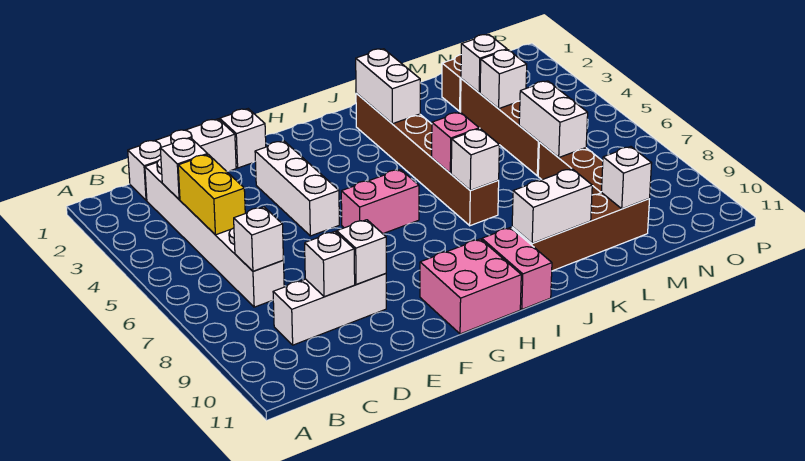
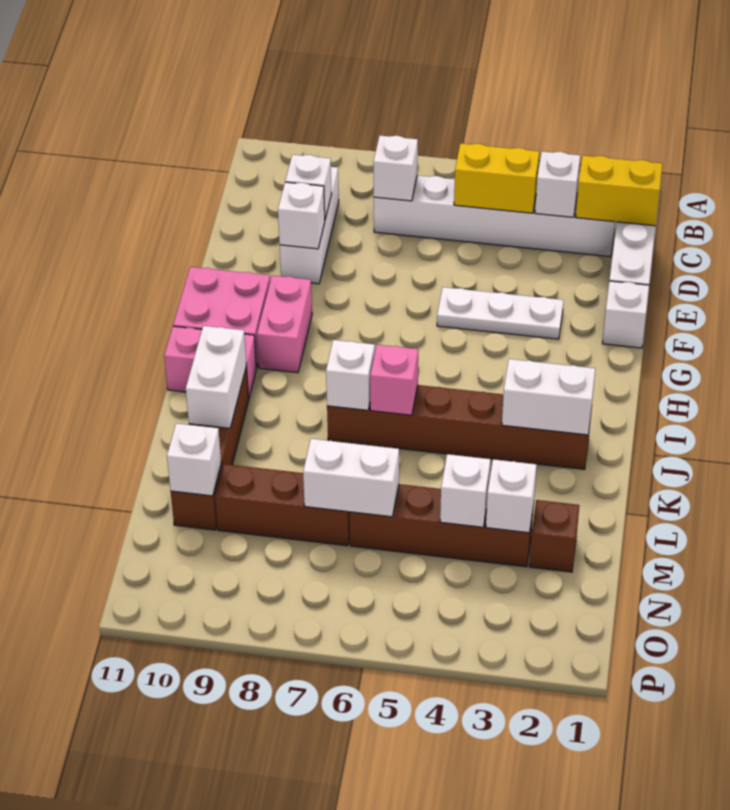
none -> yellow brick C1:C2 level 2
white brick F3:F5 level 1 -> white plate F3:F5 level 1
pink brick G6:H6 level 1 -> pink brick G9:H9 level 1

